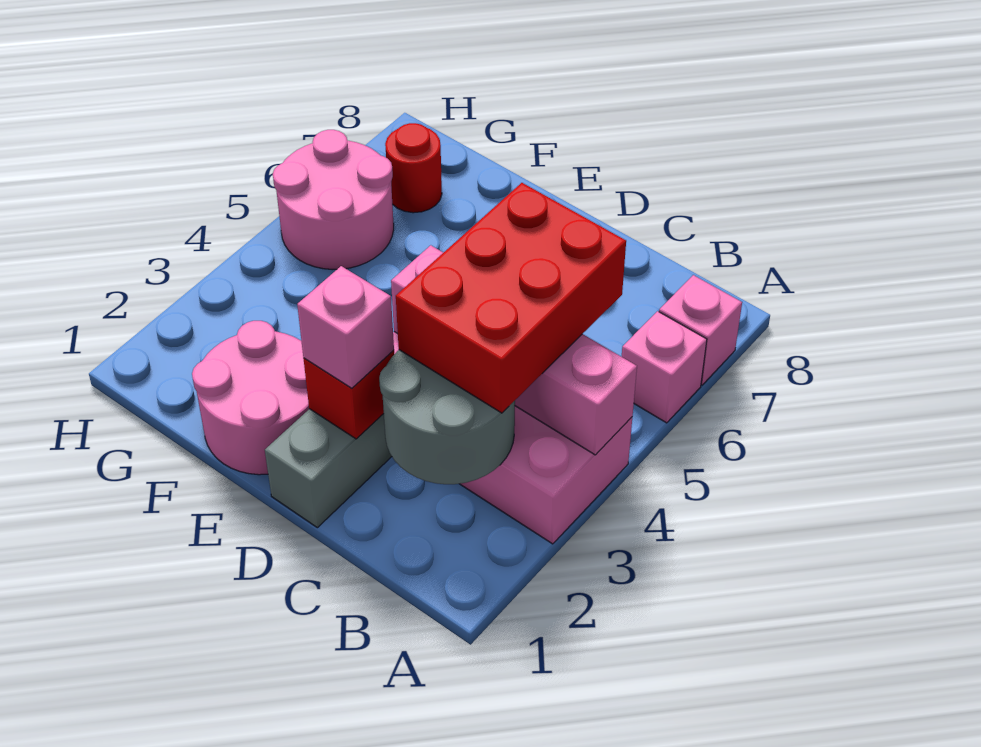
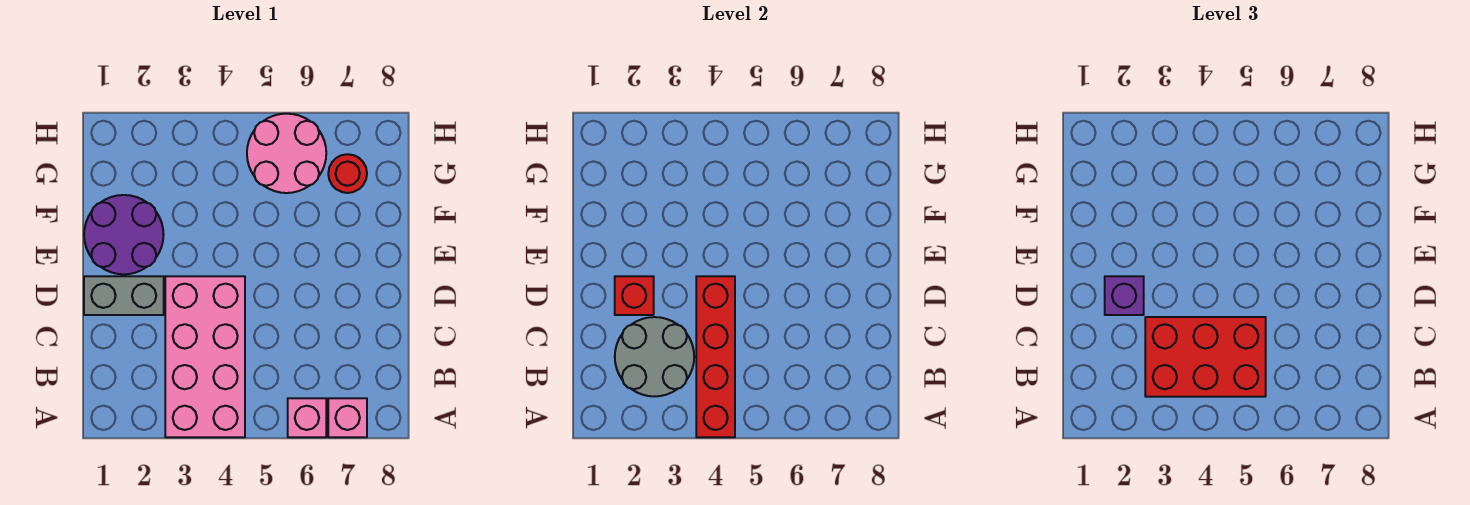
pink brick A4:D4 level 2 -> red brick A4:D4 level 2
pink brick D2 level 3 -> purple brick D2 level 3
pink round brick E1:F2 level 1 -> purple round brick E1:F2 level 1

